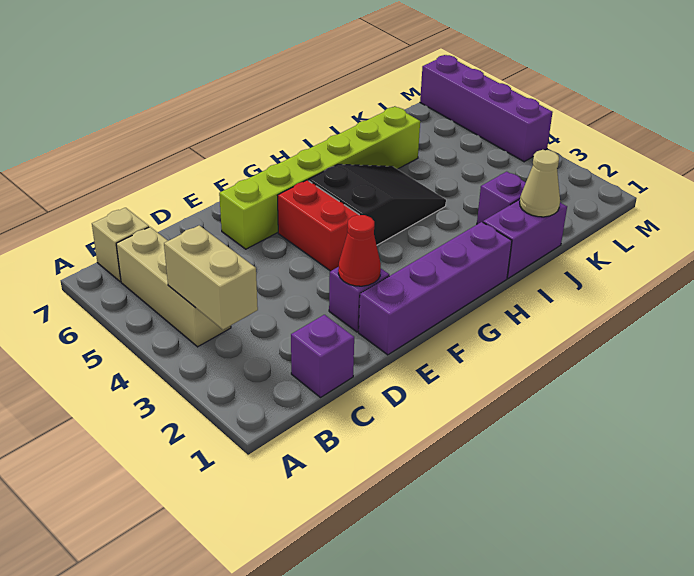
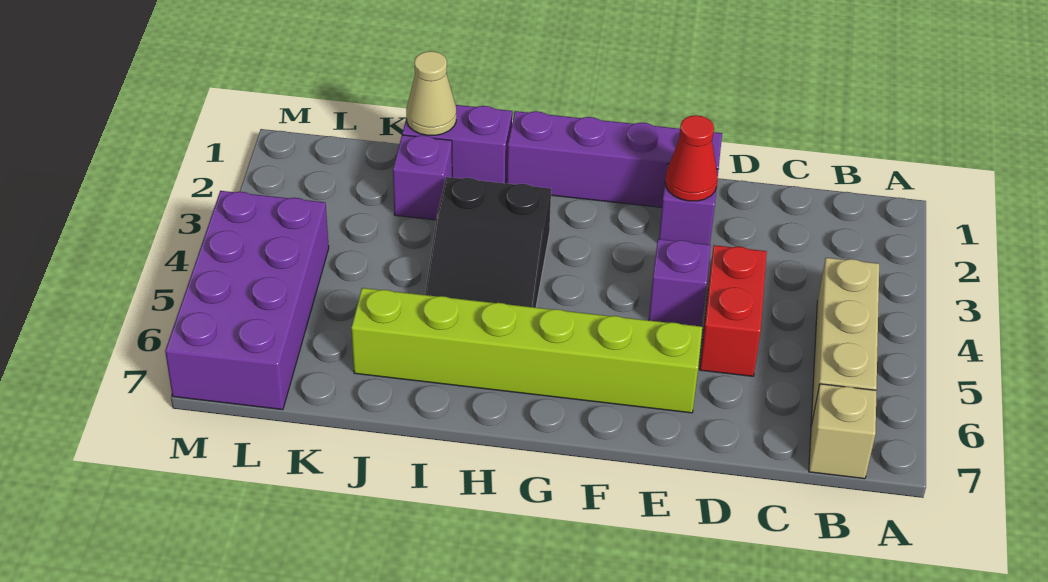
tan brick B3:B4 level 2 -> none
purple brick C1 level 1 -> purple brick E4 level 1
red brick F4:F5 level 1 -> red brick D4:D5 level 1
black slope G4:I5 level 1 top G -> black slope H3:I5 level 1 top 3
purple brick M4:M7 level 1 -> purple brick L4:M7 level 1

